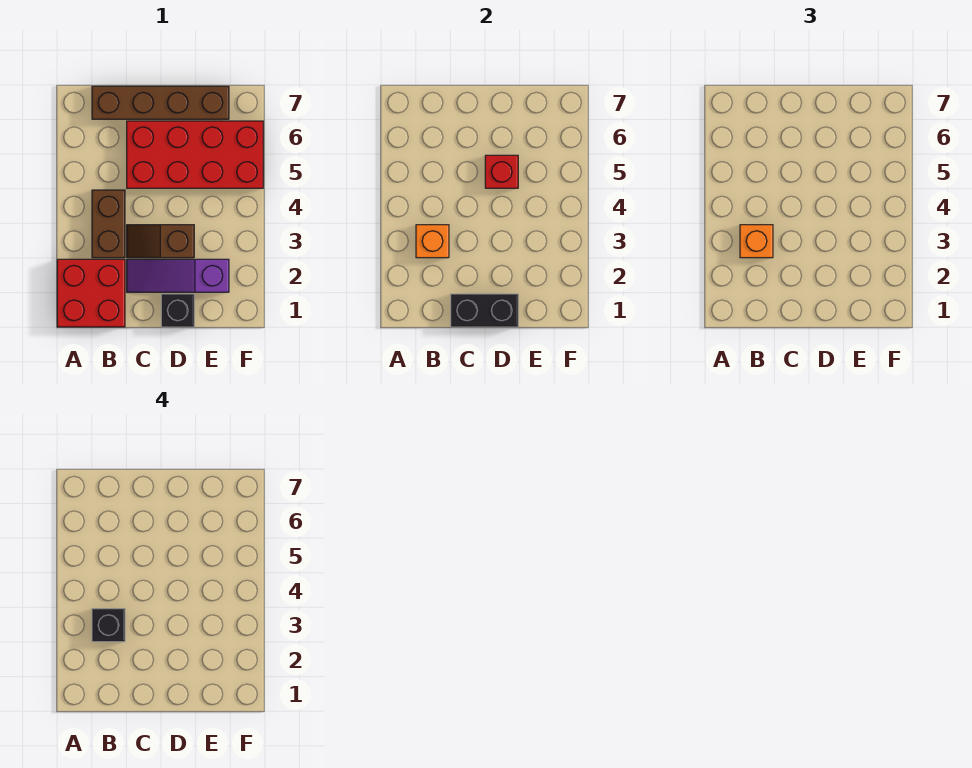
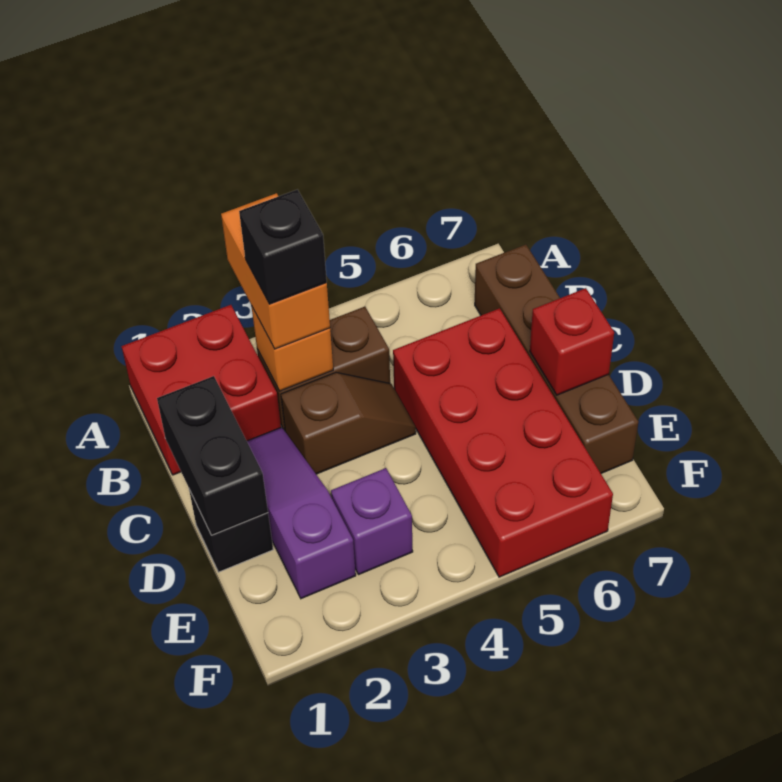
orange brick B3 level 3 -> orange brick A3:B3 level 3
brown slope C3:D3 level 1 top D -> brown slope C3:C4 level 1 top 3
red brick D5 level 2 -> red brick D7 level 2
none -> purple brick E3 level 1

